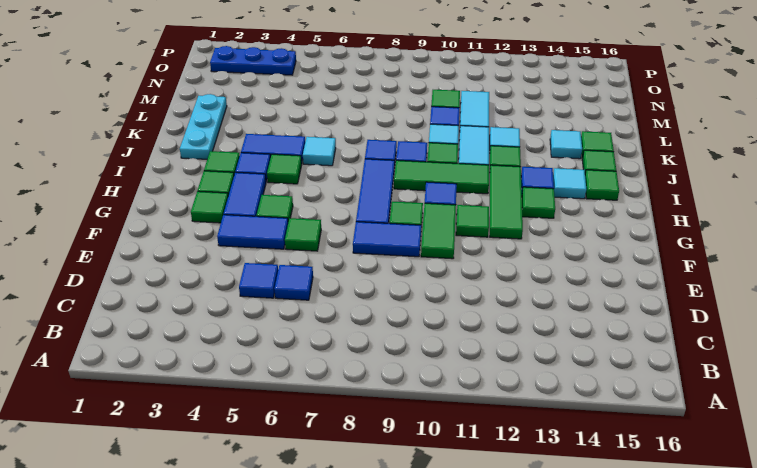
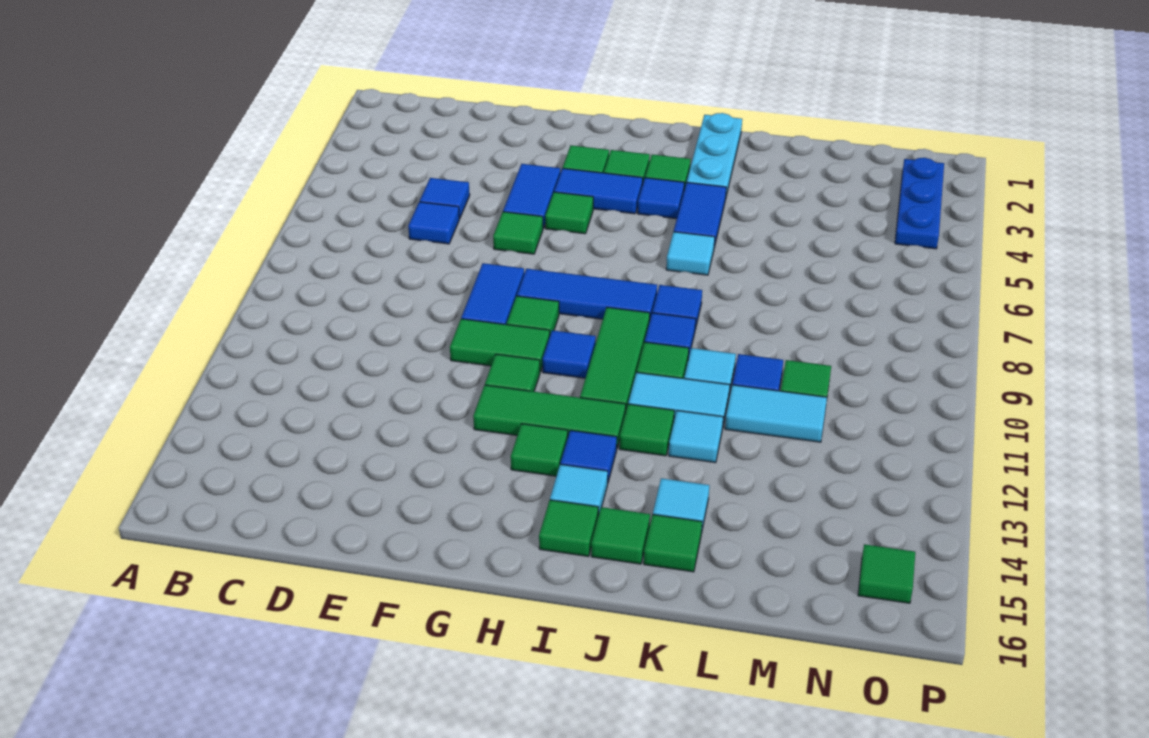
green tile I5 level 1 -> green tile O15 level 1
cyan plate J2:L2 level 1 -> cyan plate J1:J3 level 1

